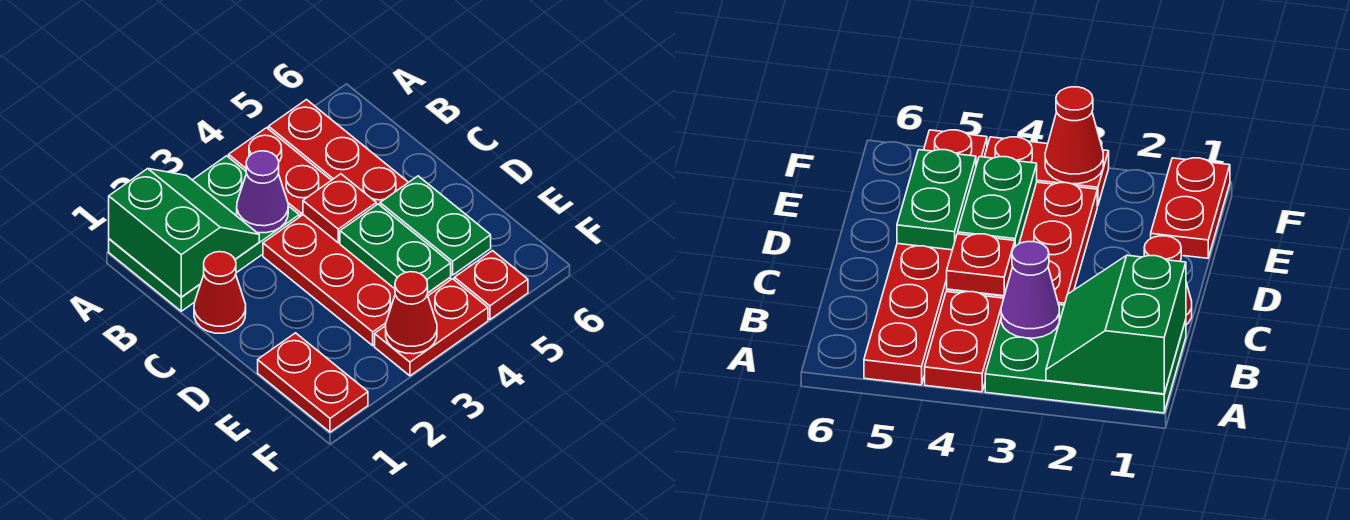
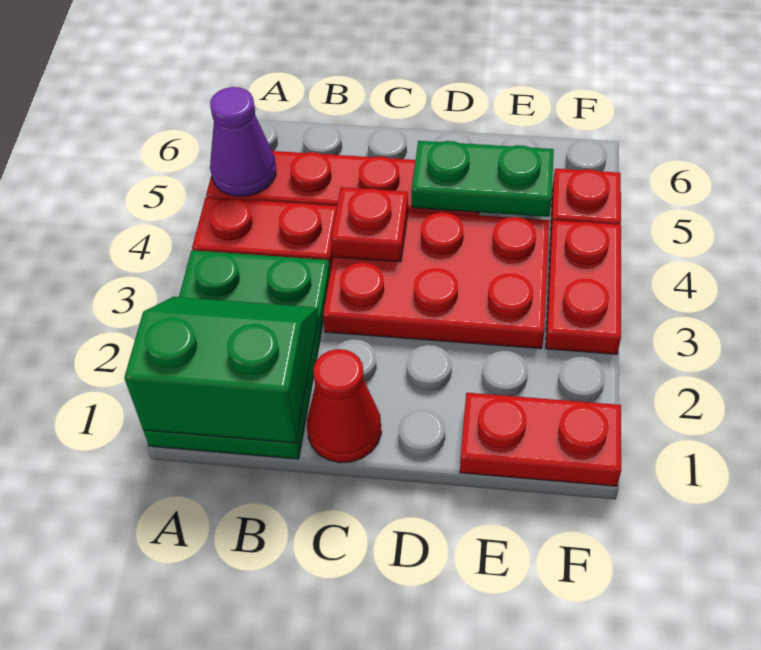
purple cone B3 level 2 -> purple cone A5 level 2
green plate D4:E4 level 2 -> none
red cone F3 level 2 -> none

